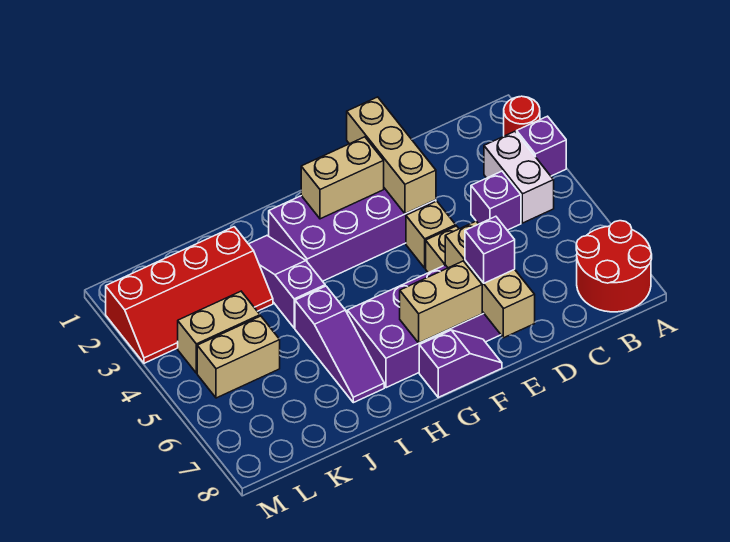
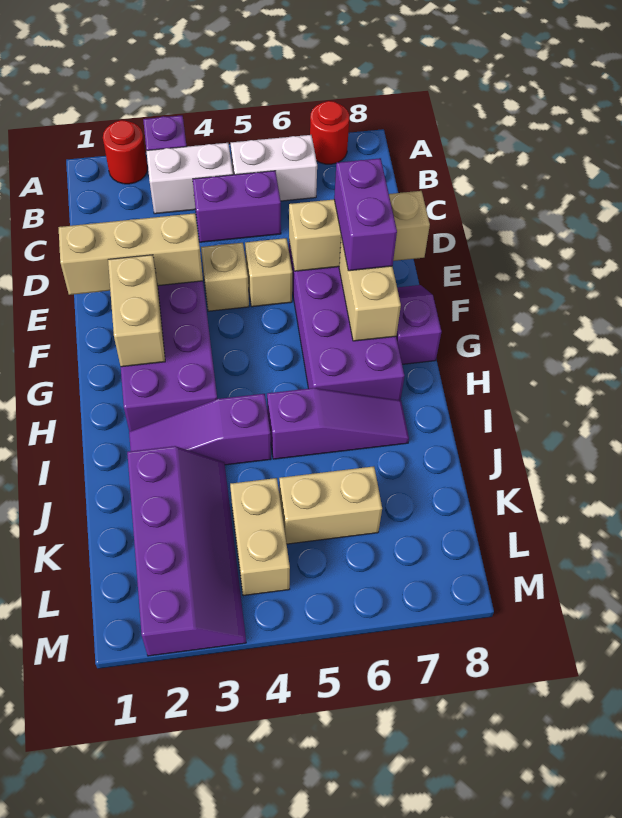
red round brick A7:B8 level 1 -> red round brick A7 level 1
none -> white brick B5:B6 level 1
purple brick C4 level 1 -> purple brick C4:C5 level 1
purple brick E7 level 3 -> purple brick E7:F7 level 3
red slope J2:M3 level 1 top 2 -> purple slope J2:M3 level 1 top 2
tan brick K5:L5 level 1 -> tan brick K5:K6 level 1

